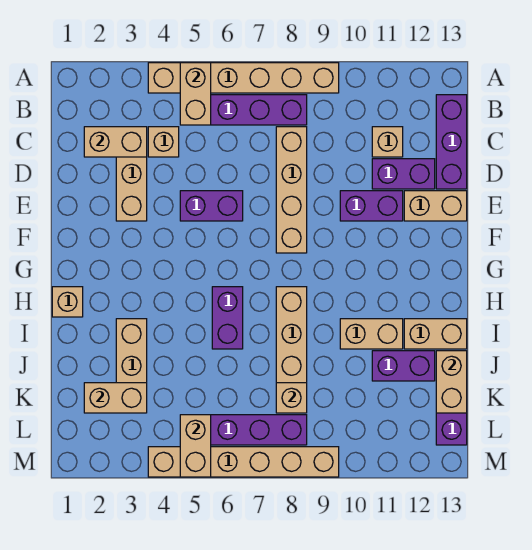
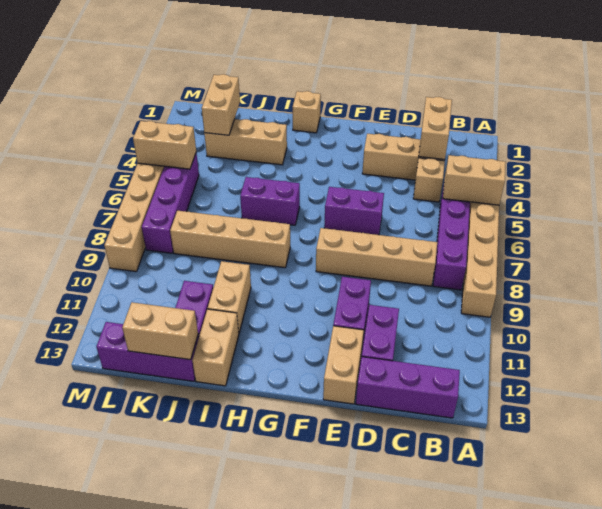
tan brick C11 level 1 -> none
purple brick E5:E6 level 1 -> purple brick E6:F6 level 1
tan brick K8 level 2 -> none

